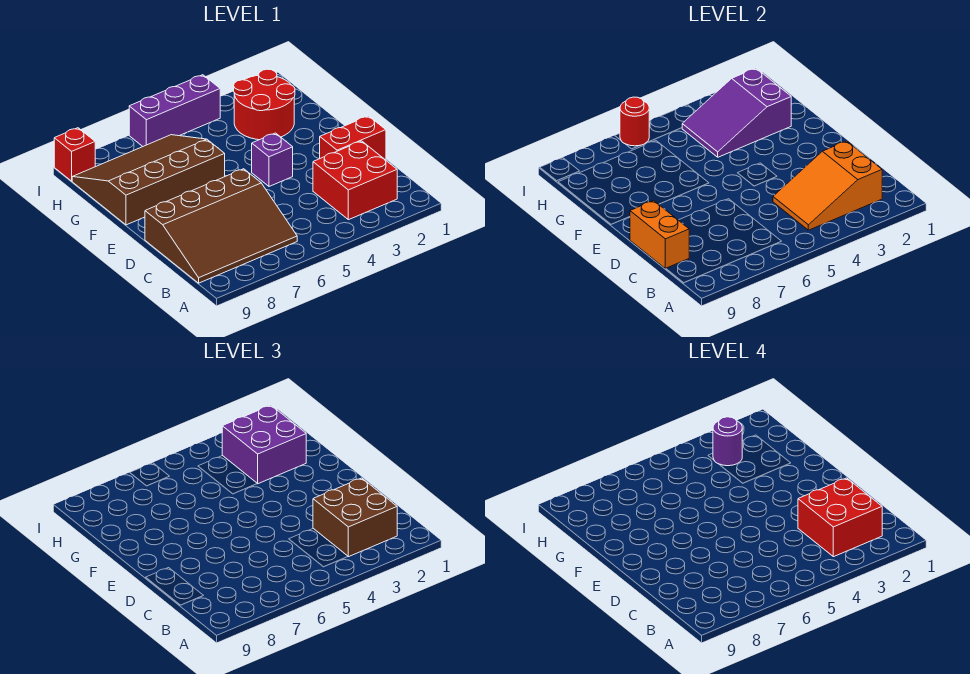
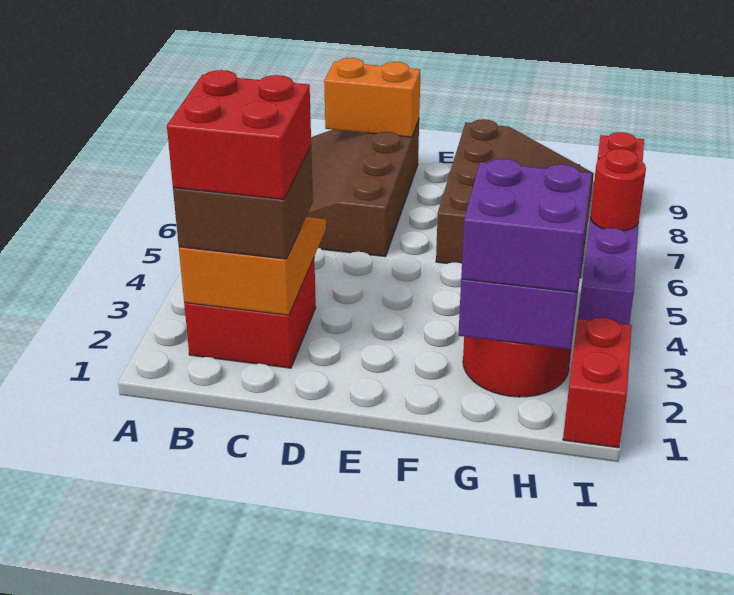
red brick D1:D2 level 1 -> red brick I1:I2 level 1
purple brick E4 level 1 -> none
purple round brick H3 level 4 -> none

